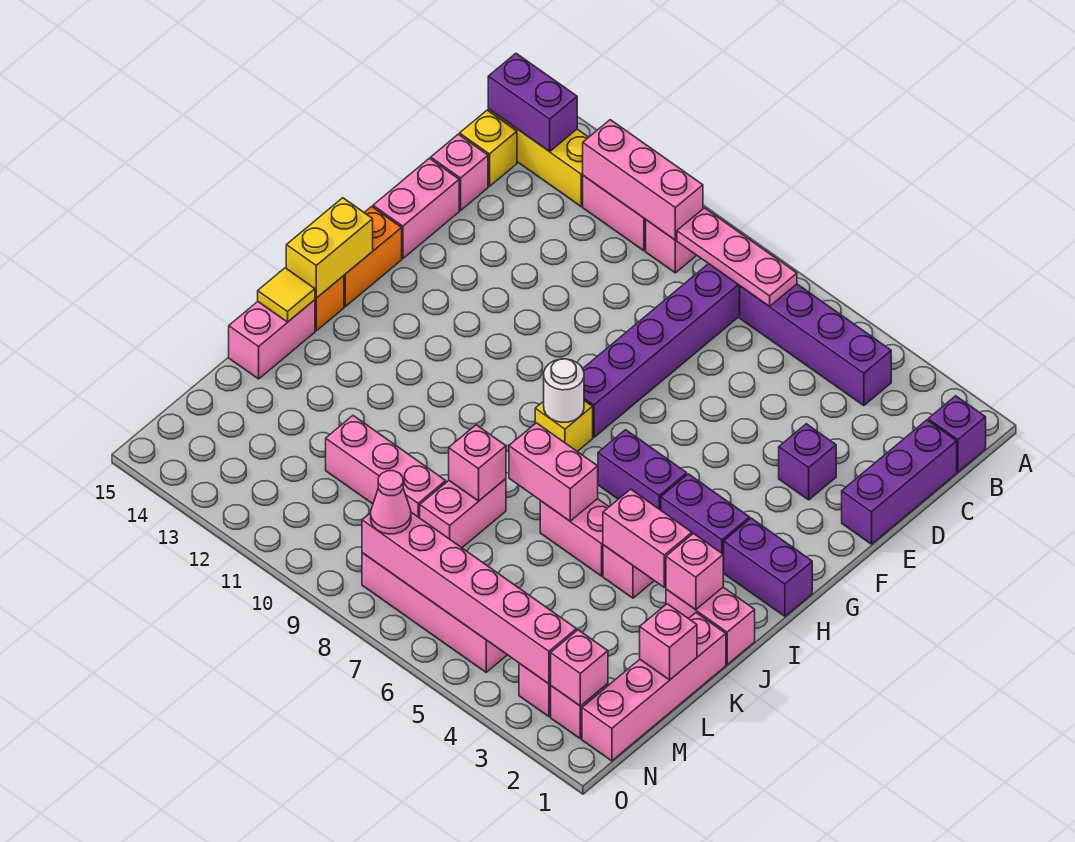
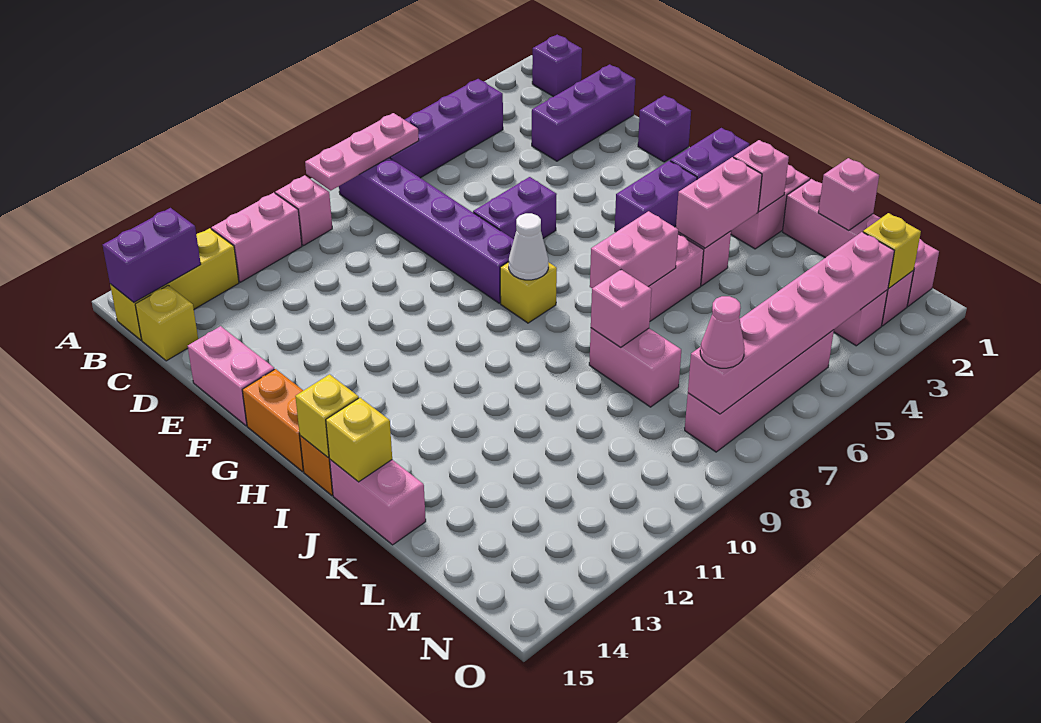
pink brick B10:B12 level 2 -> none
purple brick C1:E1 level 1 -> purple brick D1:D3 level 1
pink brick D15 level 1 -> none
purple brick E3 level 1 -> purple brick F1 level 1
purple brick H5:H6 level 1 -> purple brick F6:F7 level 1
white round brick H8 level 2 -> white cone H8 level 2
yellow brick H15:I15 level 2 -> yellow brick I15 level 2
yellow tile J15 level 2 -> yellow brick J15 level 2
pink brick L9:L11 level 1 -> none
pink brick N2 level 2 -> yellow brick N2 level 2

